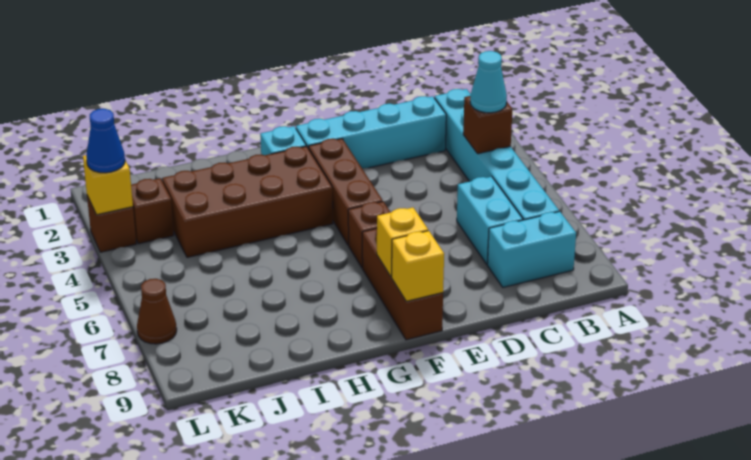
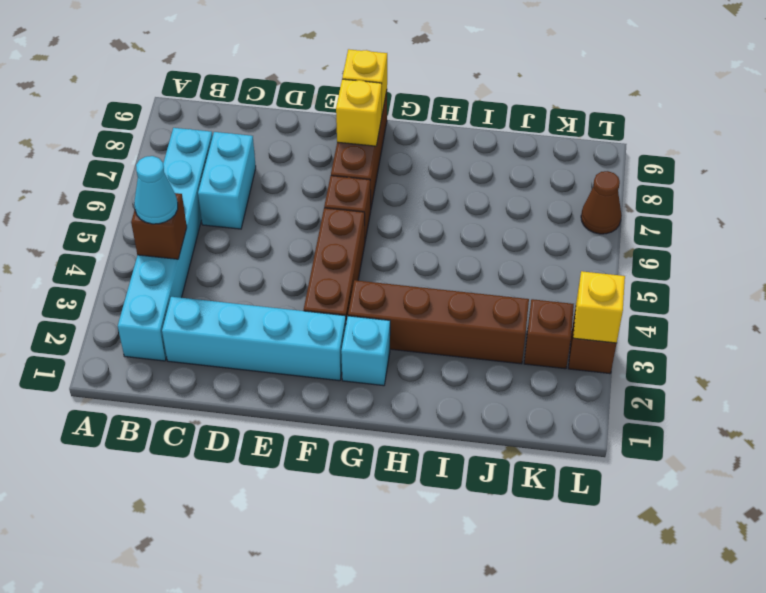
cyan brick B8:C8 level 1 -> none
brown brick G3:J4 level 1 -> brown brick G3:J3 level 1
blue cone L3 level 3 -> none

